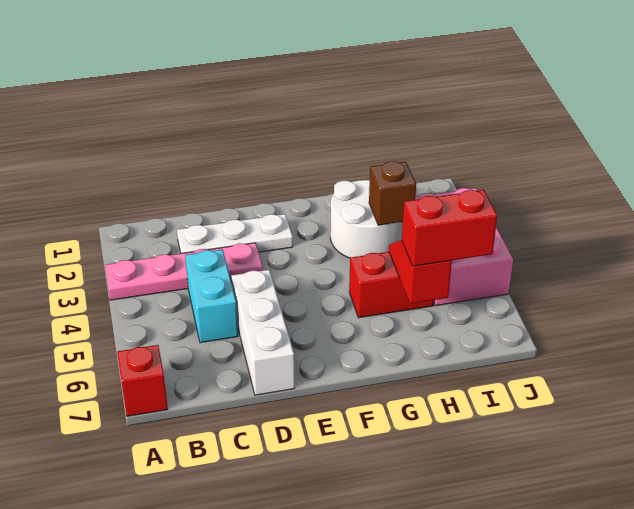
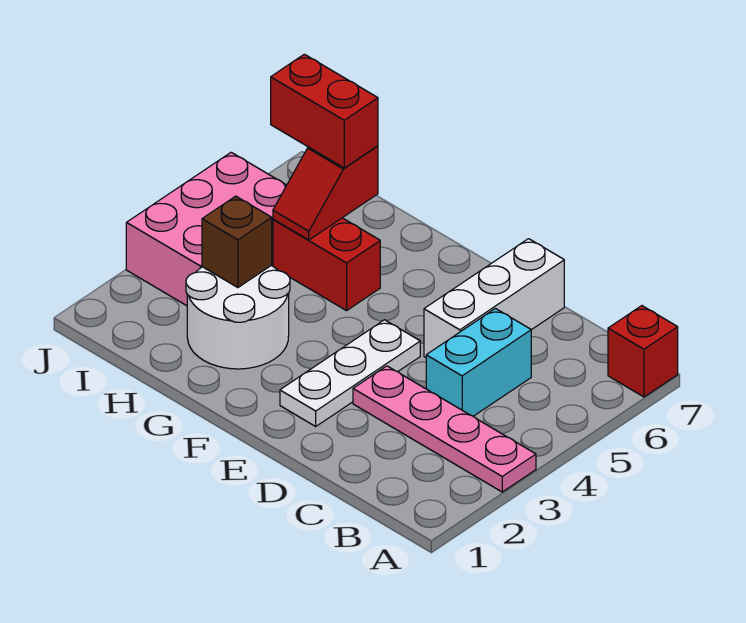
white plate C2:E2 level 1 -> white plate E2:E4 level 1

